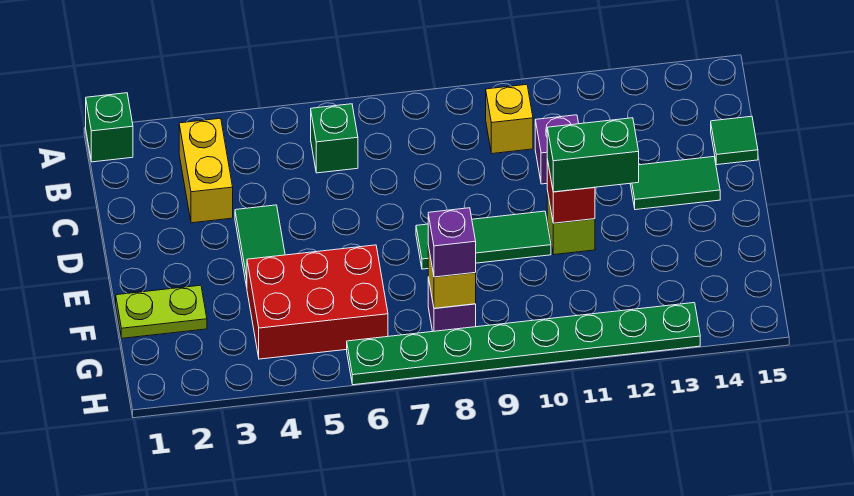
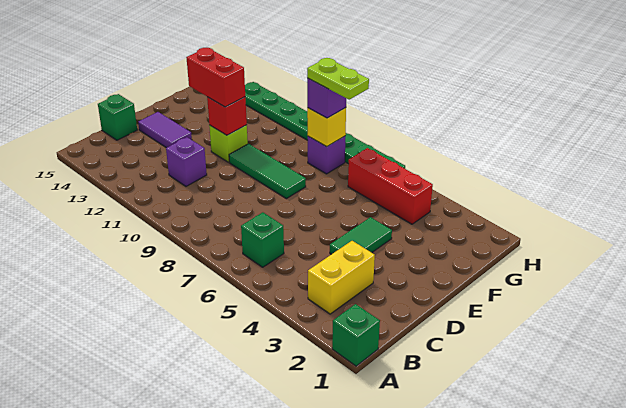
yellow brick B10 level 1 -> none
green tile C15 level 1 -> green brick C15 level 1
green tile D13:D14 level 1 -> purple tile D13:D14 level 1
green brick E11:E12 level 3 -> red brick E11:E12 level 3
lime plate F1:F2 level 1 -> lime plate G7:G8 level 4
red brick F4:G6 level 1 -> red brick G4:G6 level 1

